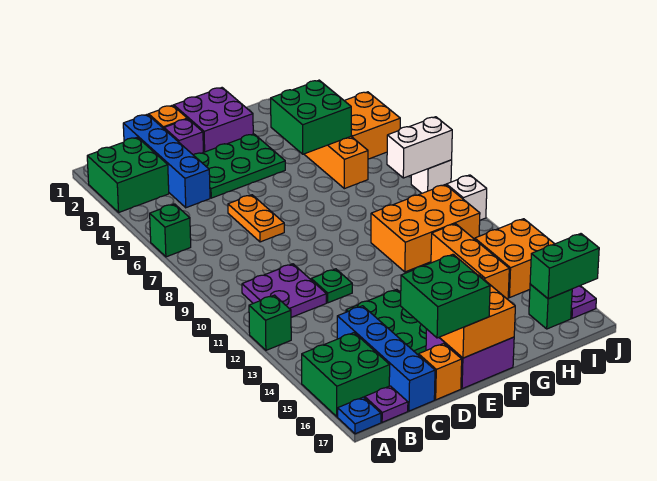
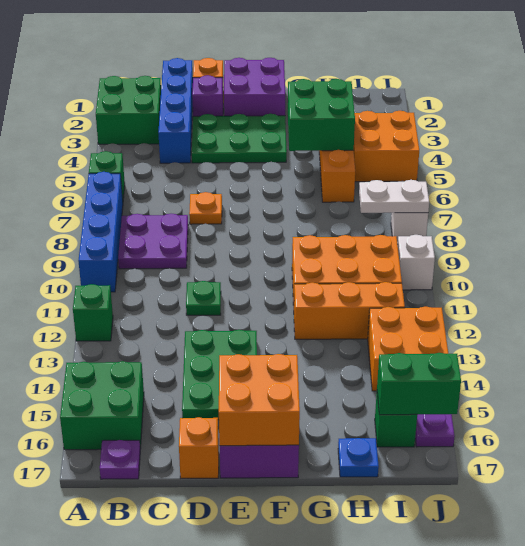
blue plate A17 level 1 -> blue plate H17 level 1
purple plate B10:C11 level 1 -> purple plate B8:C9 level 1
blue brick C14:C17 level 1 -> blue brick A7:A10 level 1
orange plate D6:D7 level 1 -> orange plate D7 level 1
green brick D16:E17 level 3 -> none
orange brick H12:H14 level 1 -> orange brick G12:I12 level 1
white brick I8:J8 level 2 -> white plate I8:J8 level 2

